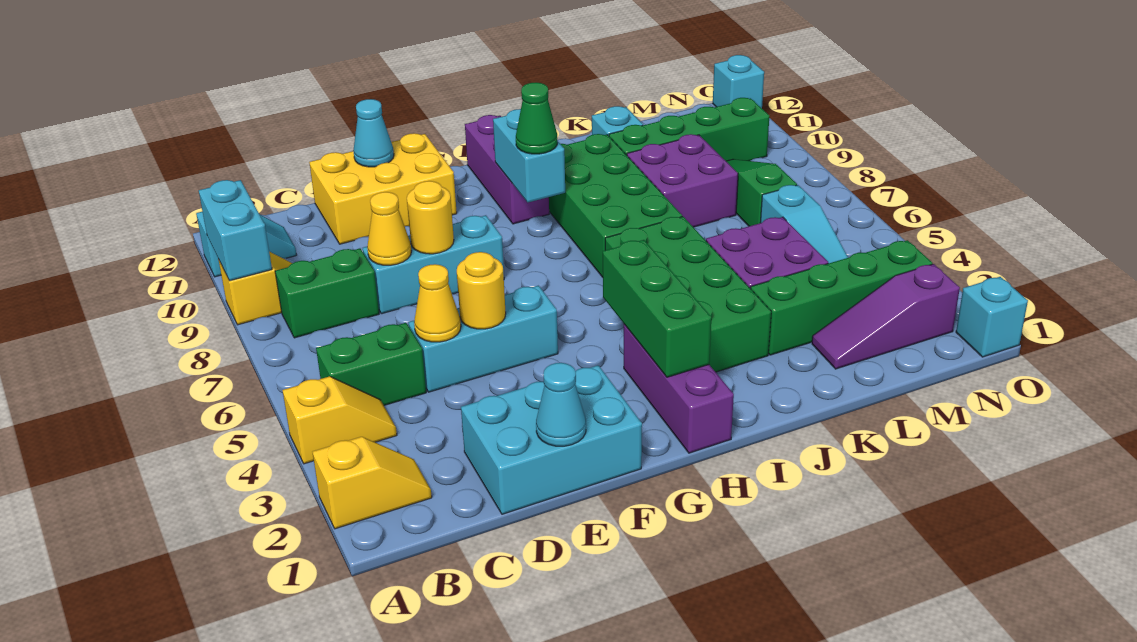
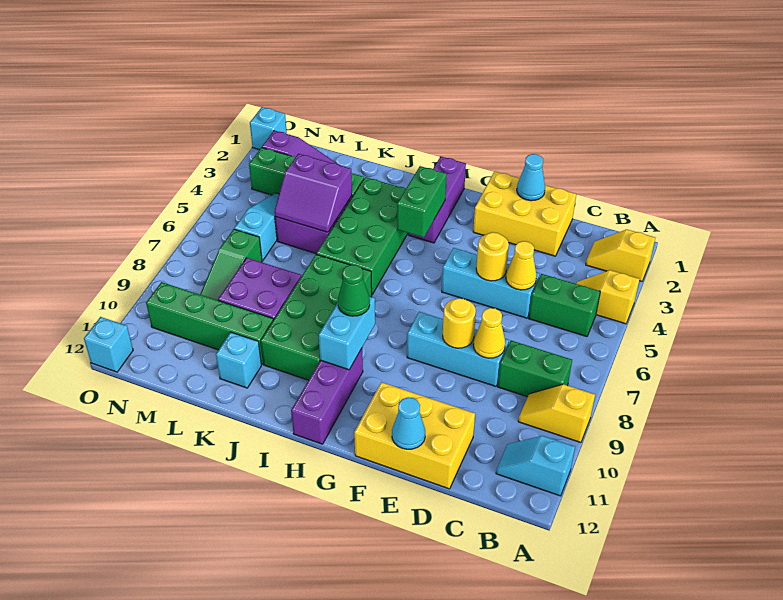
cyan brick A9:A10 level 2 -> none
cyan brick D1:F2 level 1 -> yellow brick D1:F2 level 1
green brick H2:H4 level 2 -> green brick H3:H4 level 2
none -> purple slope K4:L5 level 2 top 4

